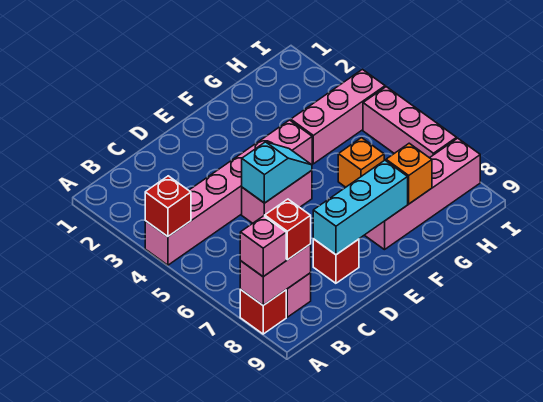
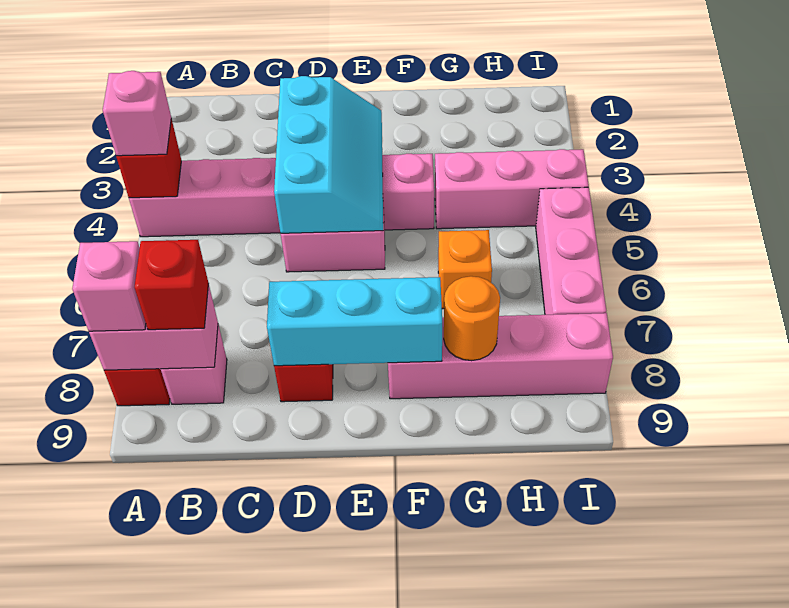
none -> pink brick A4 level 3
cyan slope D5:E5 level 2 top D -> cyan slope D3:E5 level 2 top D
orange brick G8 level 2 -> orange round brick G8 level 2

